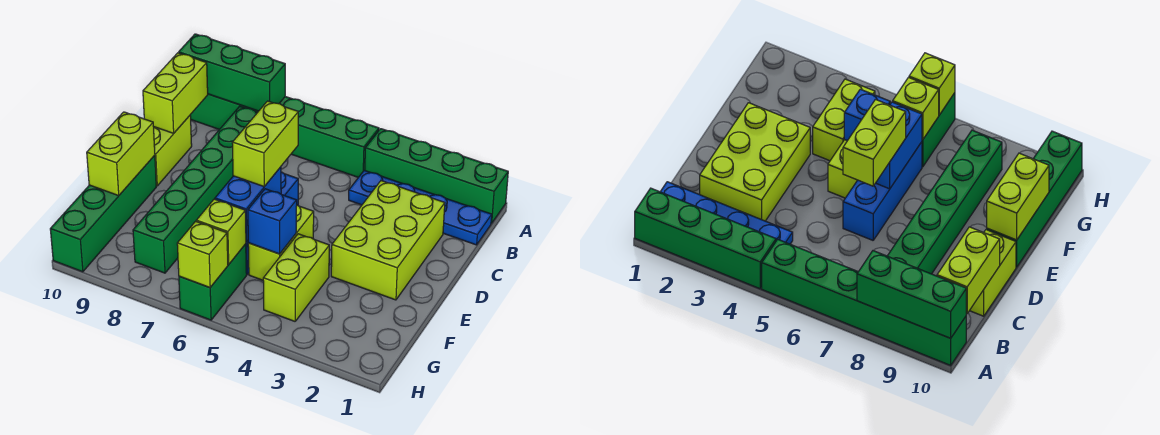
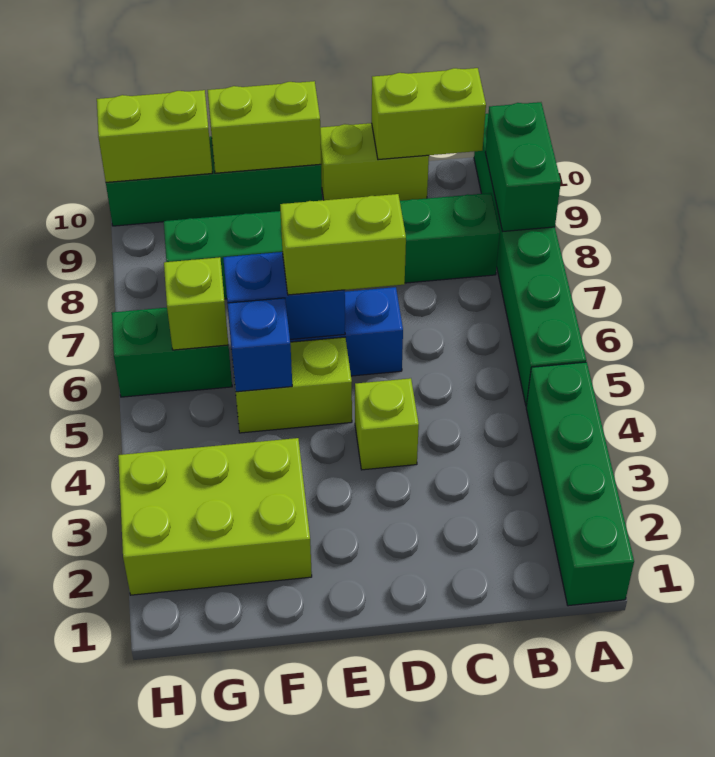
green brick A8:A10 level 2 -> green brick A8:A9 level 2
blue plate B1:B4 level 1 -> none
lime brick C2:E3 level 1 -> lime brick F2:H3 level 1
lime brick F4:G4 level 1 -> lime brick G10:H10 level 2
lime brick H6 level 2 -> lime brick D4 level 1

